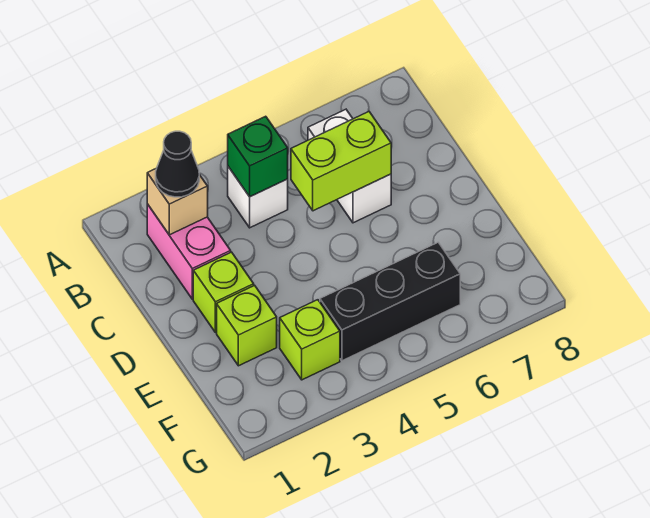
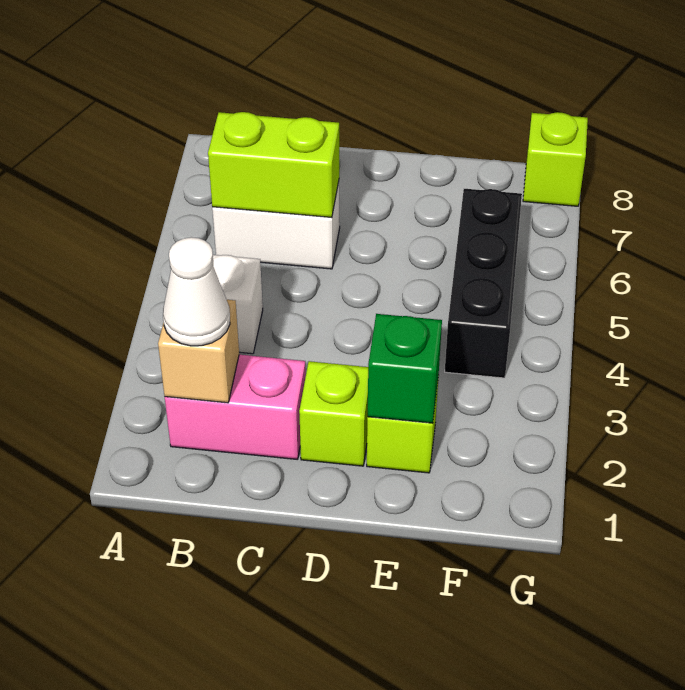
black cone B2 level 3 -> white cone B2 level 3
green brick B4 level 2 -> green brick E2 level 2
lime brick C5:C6 level 2 -> lime brick B6:C6 level 2
lime brick F3 level 1 -> lime brick G8 level 1

